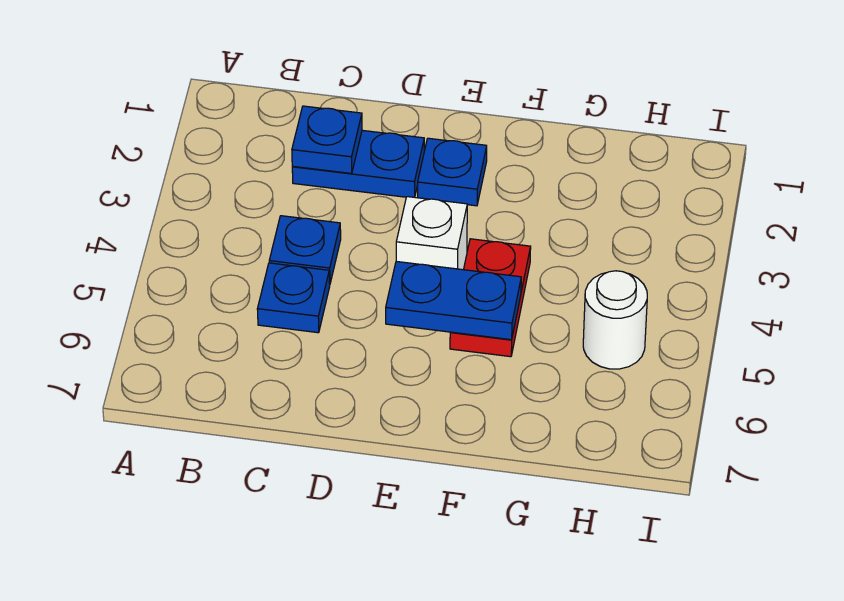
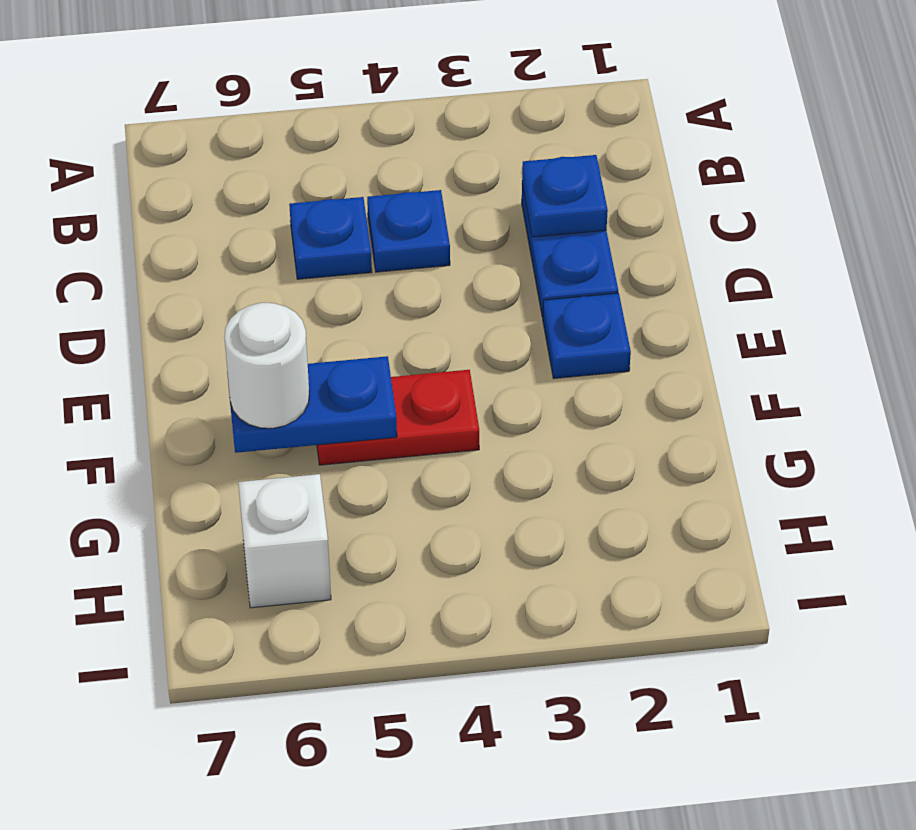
white brick E4 level 1 -> white brick H6 level 1
blue plate E5:F5 level 2 -> blue plate F5:F6 level 2
white round brick H5 level 1 -> white round brick F6 level 3

